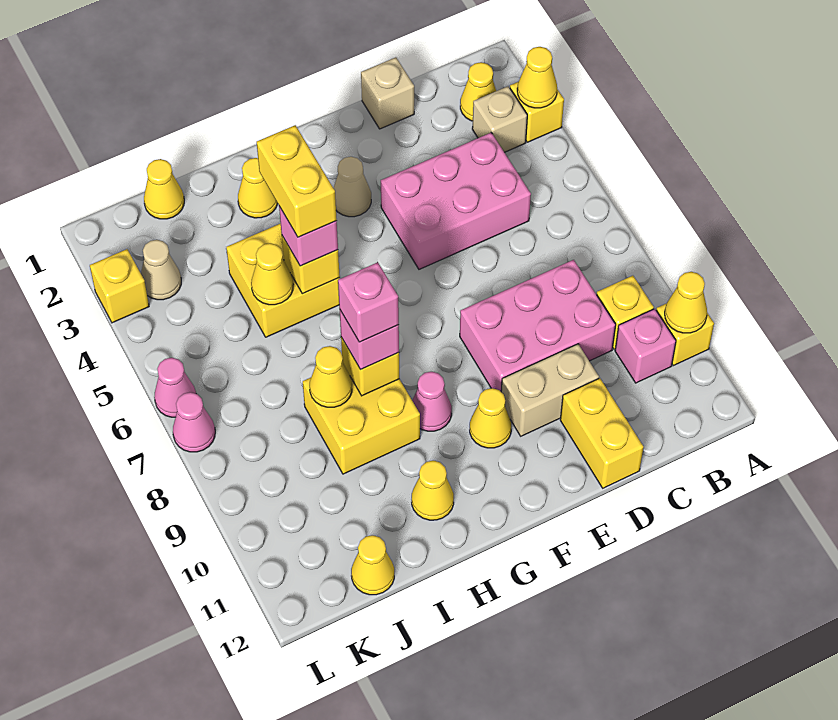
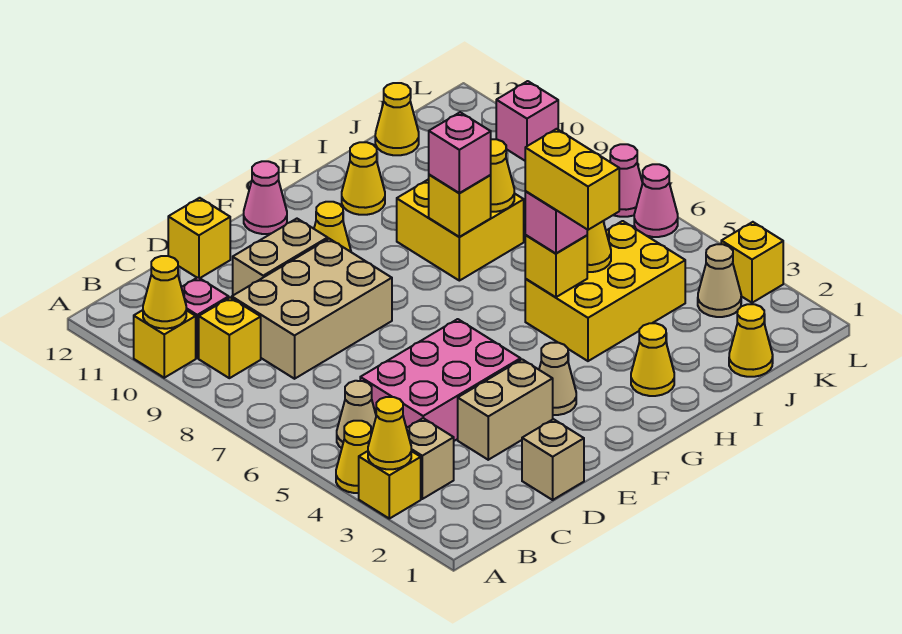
yellow cone B2 level 1 -> yellow cone A4 level 1
none -> tan cone B5 level 1
pink brick C8:E9 level 1 -> tan brick C8:E9 level 1
none -> tan brick D3:E3 level 1
yellow brick D11:D12 level 1 -> yellow brick D12 level 1
pink cone G9 level 1 -> pink cone F12 level 1
yellow brick H4:I5 level 1 -> yellow brick H4:J5 level 1
pink brick H8 level 4 -> pink brick L10 level 1

